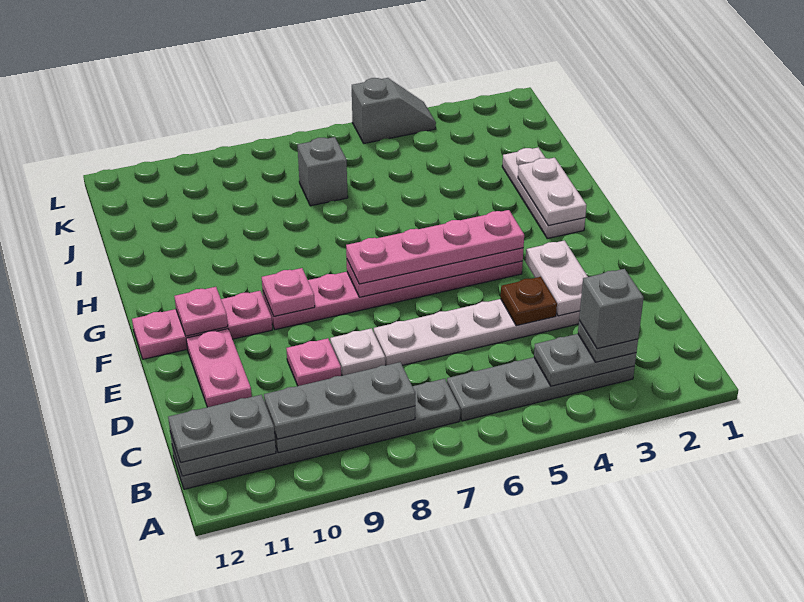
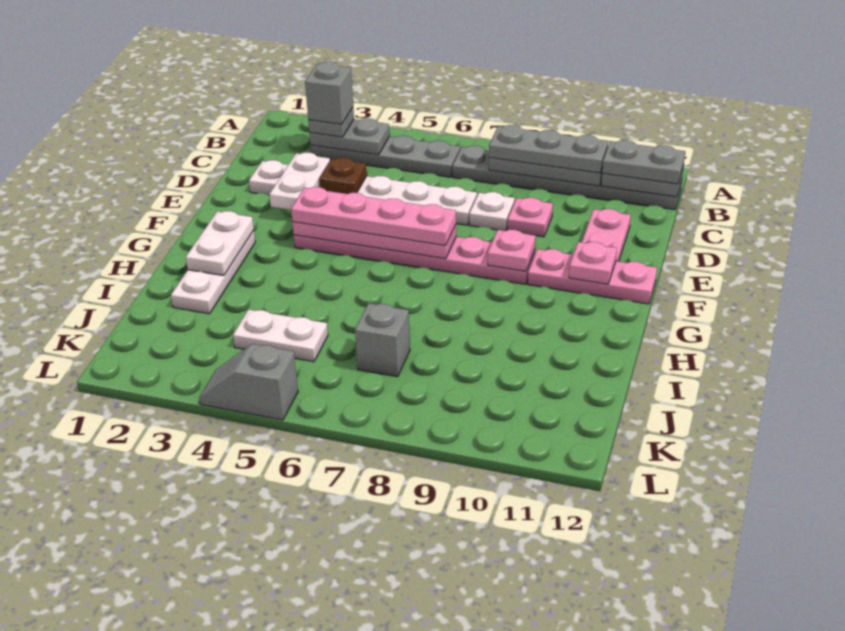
none -> white plate J4:J5 level 1

